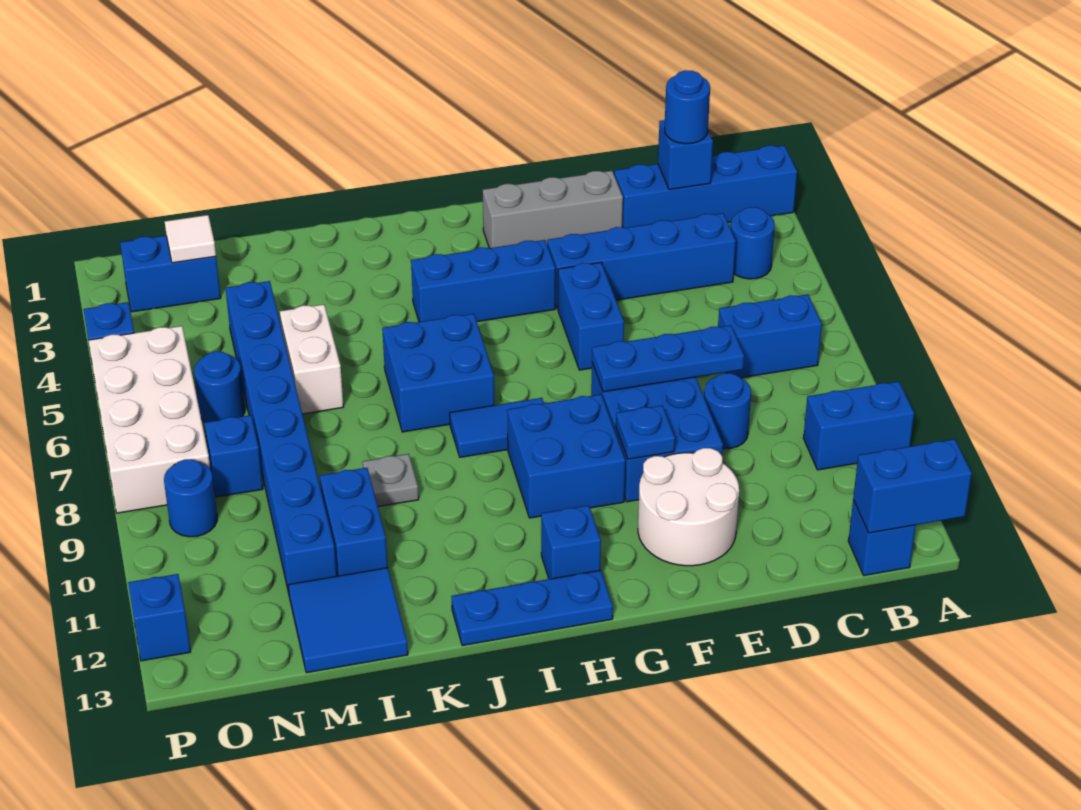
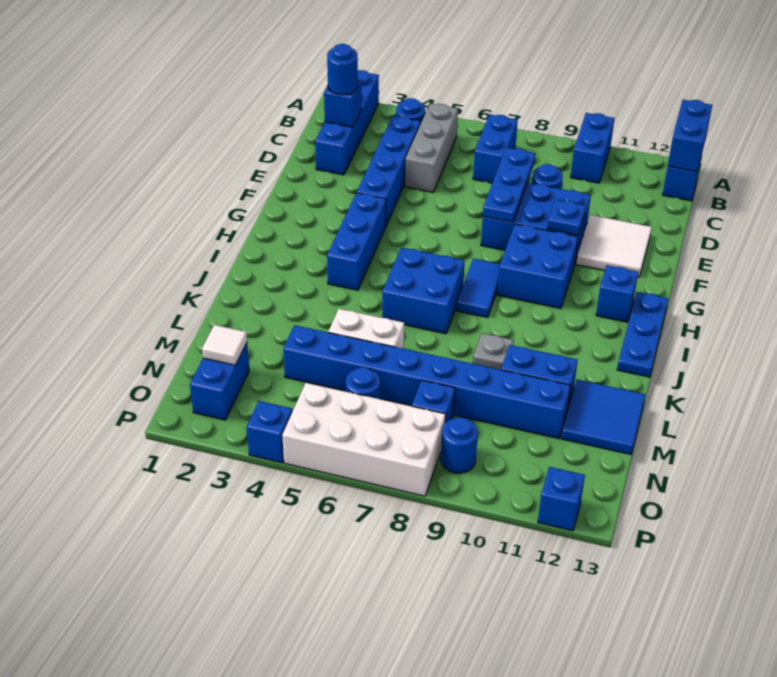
grey brick E2:G2 level 1 -> grey brick B5:D5 level 1
white round brick E11:F12 level 1 -> white tile E11:F12 level 1
blue brick F5:F6 level 1 -> none

